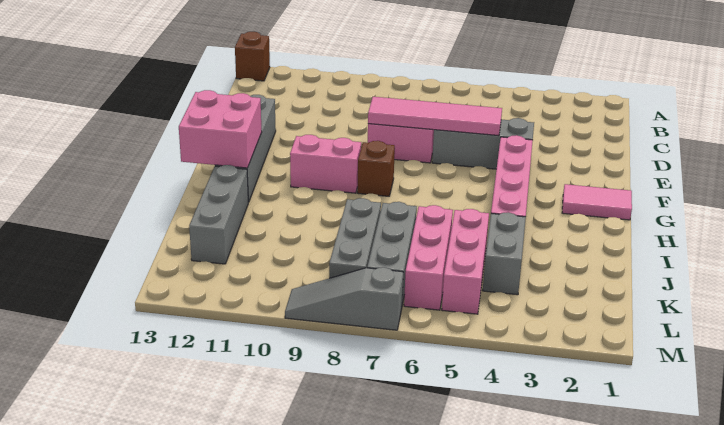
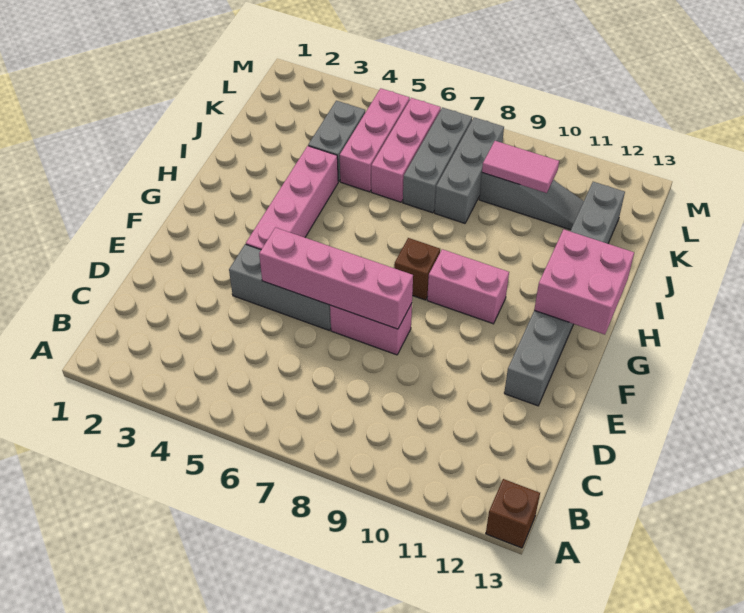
pink tile E5:E8 level 2 -> pink brick E5:E8 level 2
pink tile G1:G2 level 1 -> pink tile K9:K10 level 2
grey slope M7:M9 level 1 top 7 -> grey slope K9:K11 level 1 top 9

